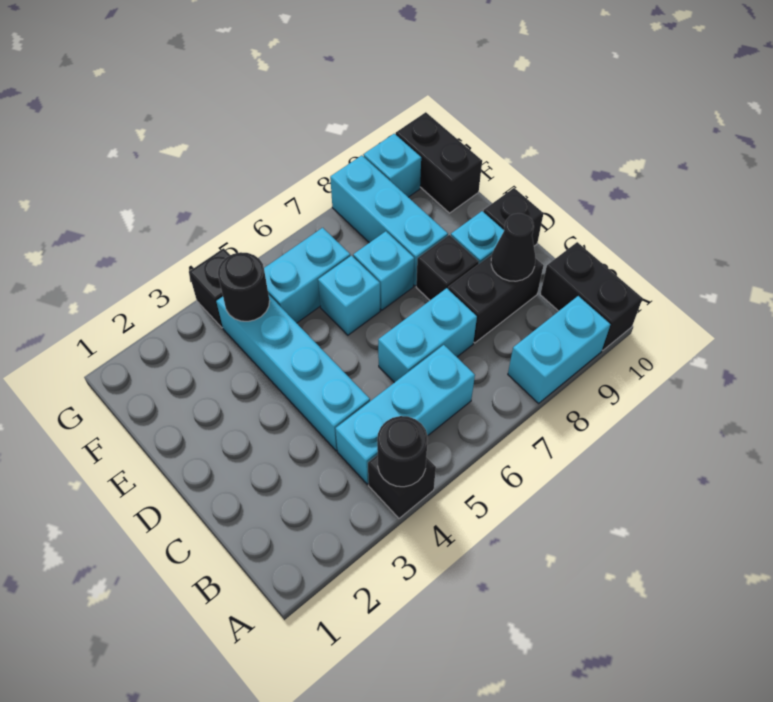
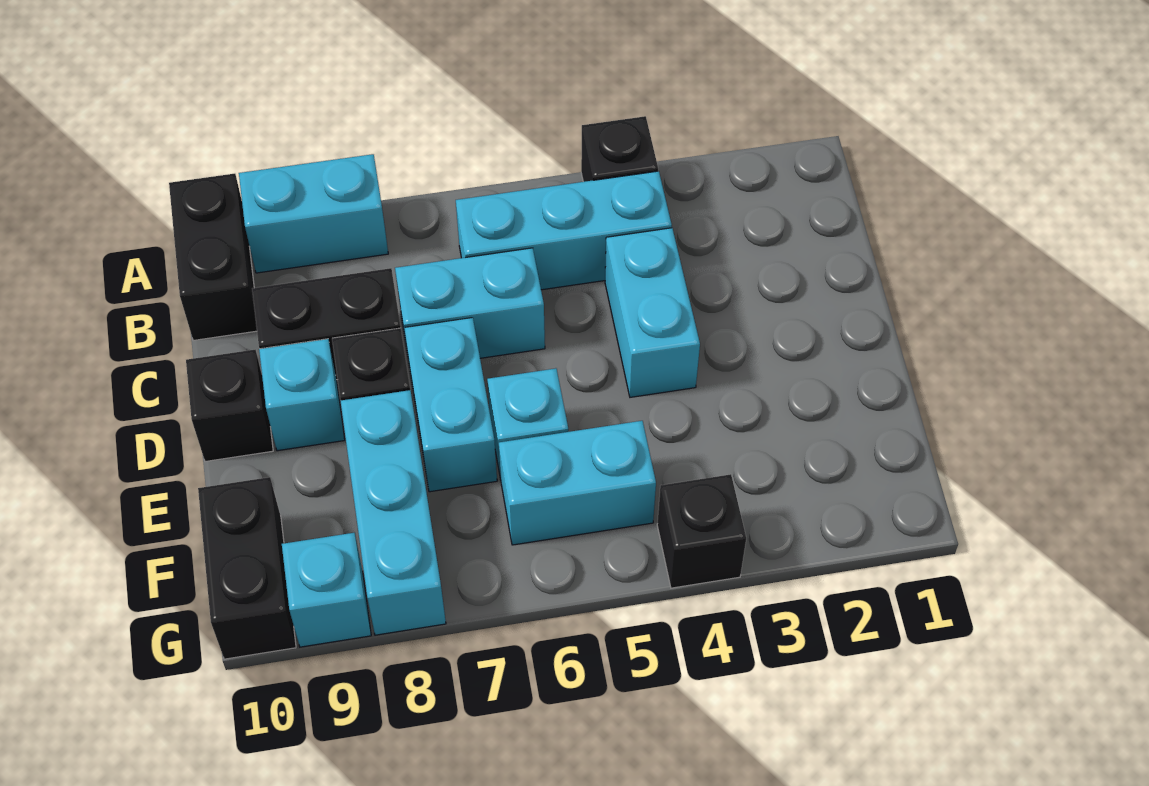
black round brick A4 level 2 -> none
cyan brick C4:F4 level 1 -> cyan brick C4:D4 level 1
black cone C9 level 2 -> none
cyan brick E7 level 1 -> cyan brick D7:E7 level 1
black round brick F4 level 2 -> none

